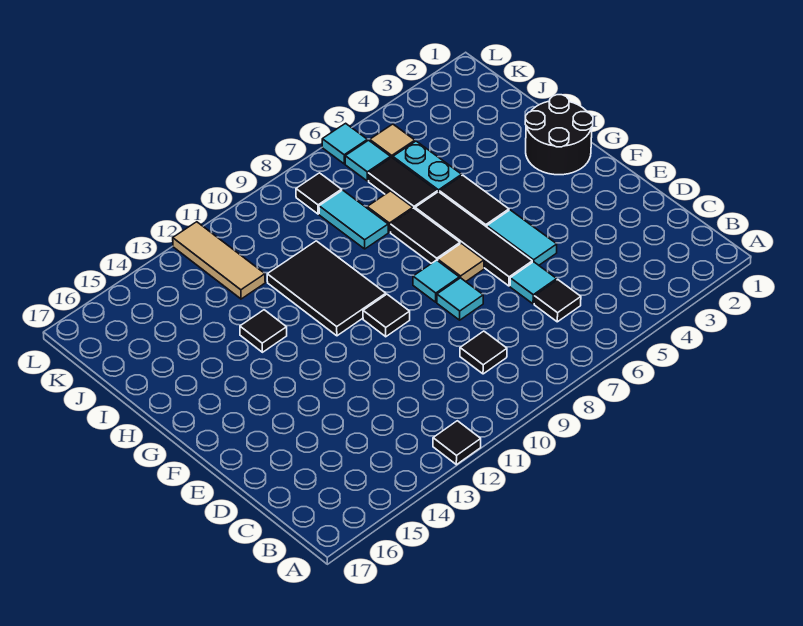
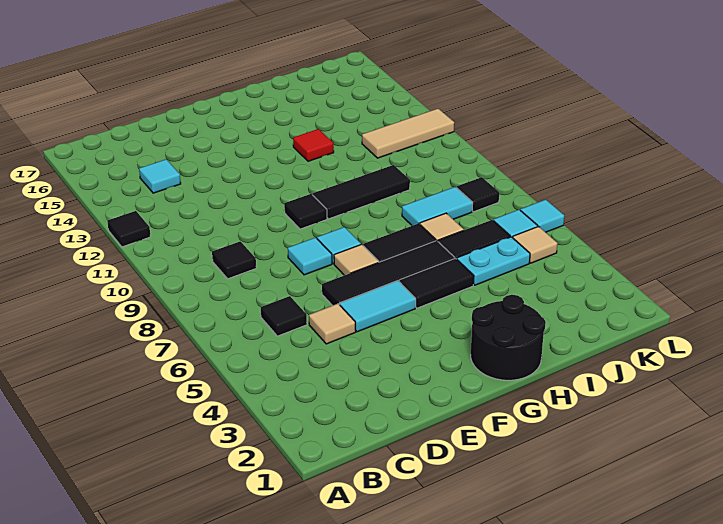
none -> tan tile D5 level 1
cyan tile D6 level 1 -> cyan tile C14 level 1
black tile G10:I11 level 1 -> black tile G10:I10 level 1
black tile H13 level 1 -> red tile H13 level 1

